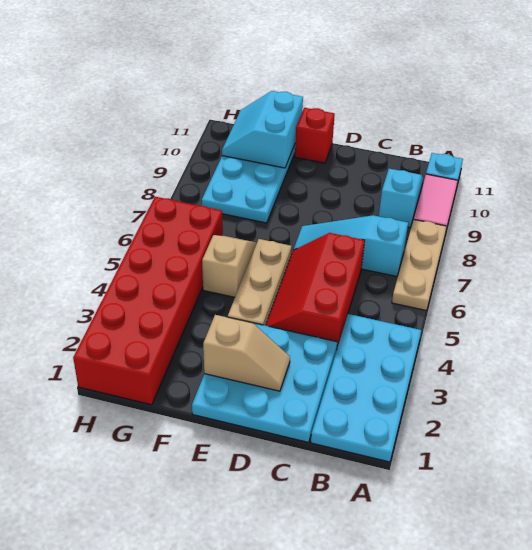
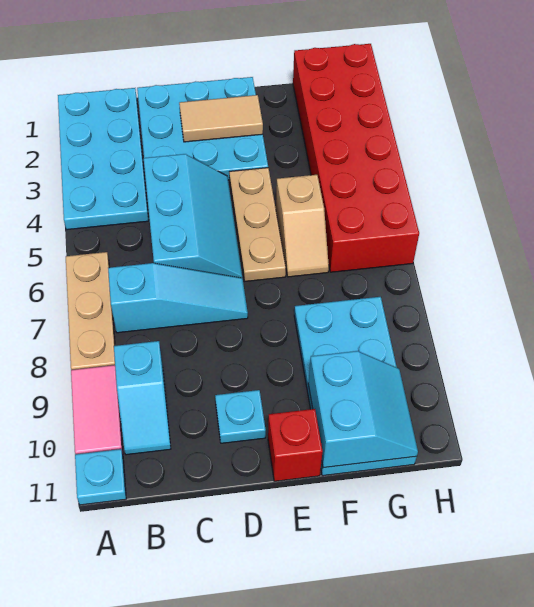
red slope C4:D6 level 1 top C -> cyan slope C4:D6 level 1 top C
tan slope D2:E2 level 2 top E -> tan tile D2:E2 level 2
none -> cyan plate D10 level 1

